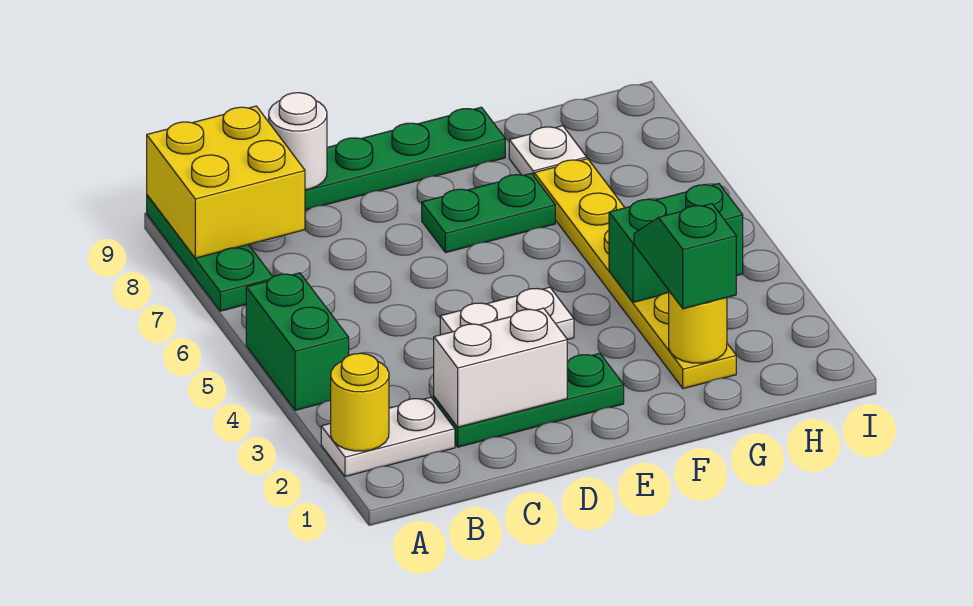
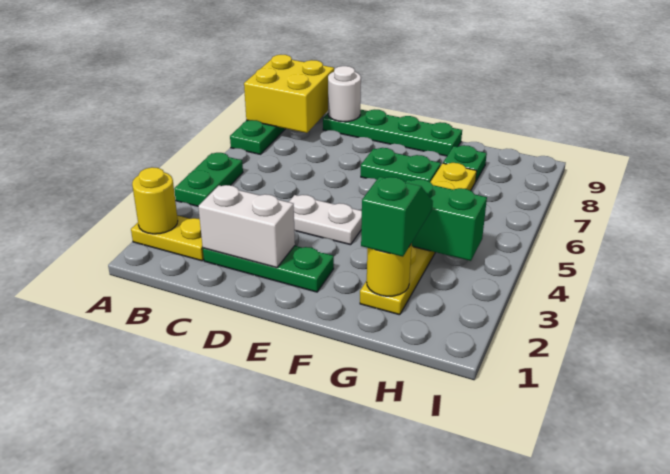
white plate A2:B2 level 1 -> yellow plate A2:B2 level 1
green brick A4:A5 level 1 -> green plate A4:A5 level 1
white plate G8 level 1 -> green plate G8 level 1

